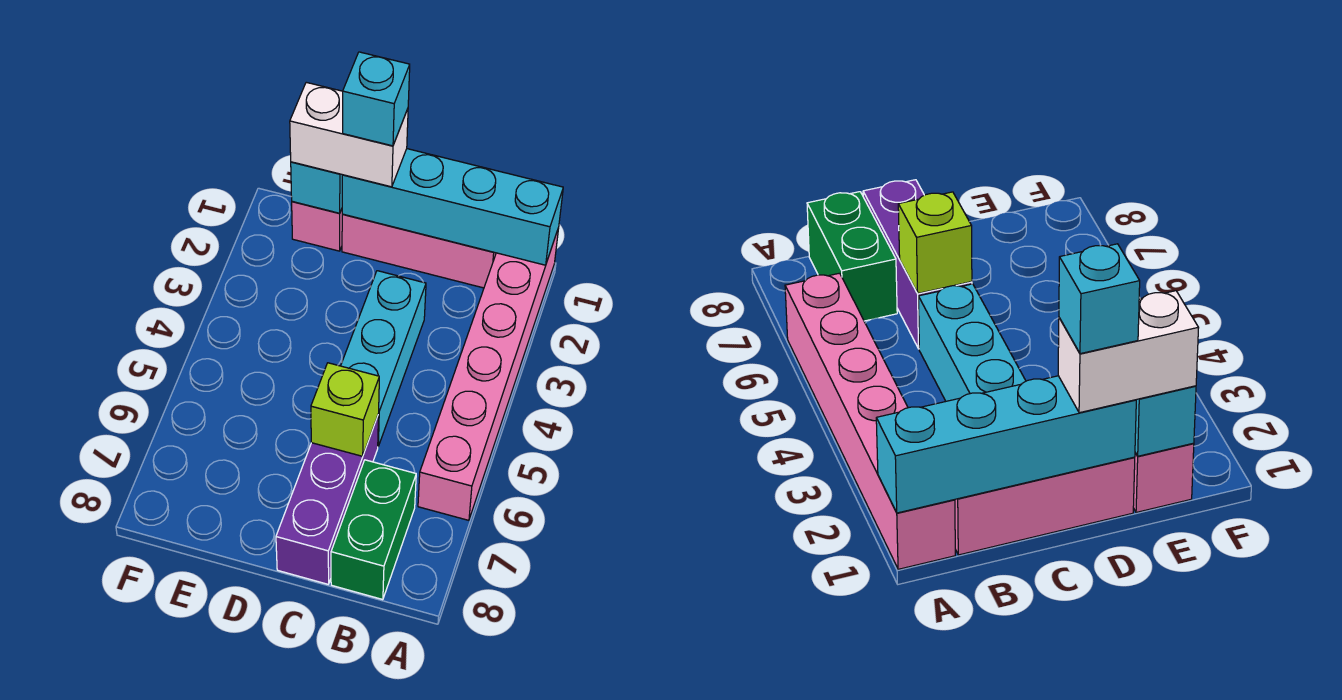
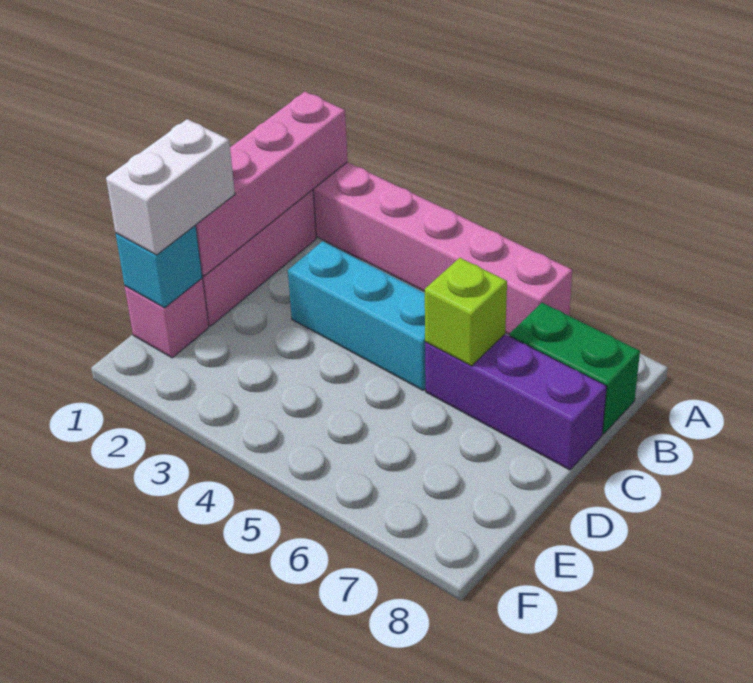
cyan brick A1:D1 level 2 -> pink brick A1:D1 level 2
cyan brick D1 level 4 -> none

